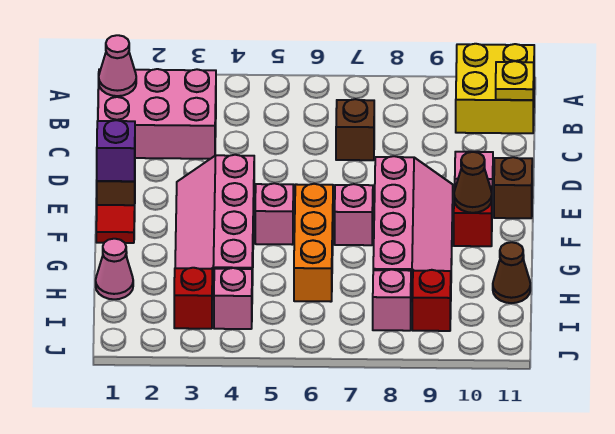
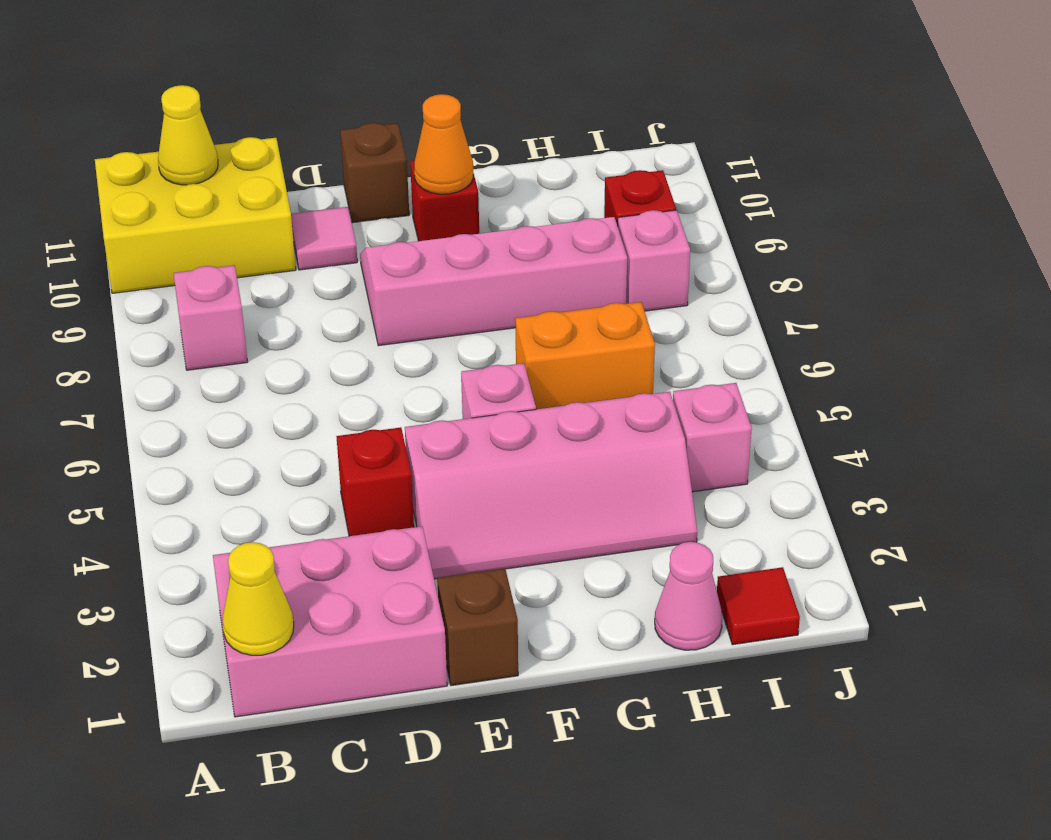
yellow brick A10:B11 level 1 -> yellow brick A10:C11 level 1
pink brick B1:C3 level 1 -> pink brick B1:D2 level 1
pink cone B1 level 2 -> yellow cone B1 level 2
yellow plate B11 level 2 -> yellow cone B11 level 2
brown brick C7 level 1 -> none
purple brick E1 level 2 -> none
red tile F1 level 1 -> red tile I1 level 1
orange brick F6:H6 level 1 -> orange brick G6:H6 level 1
pink brick F7 level 1 -> pink brick B8 level 1
brown cone F10 level 2 -> orange cone F10 level 2
brown cone H11 level 1 -> none
red brick I3 level 1 -> red brick D4 level 1

